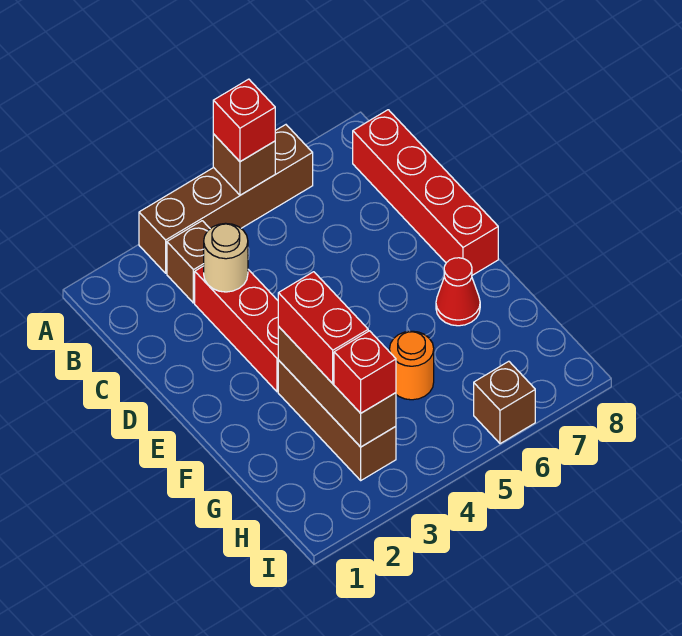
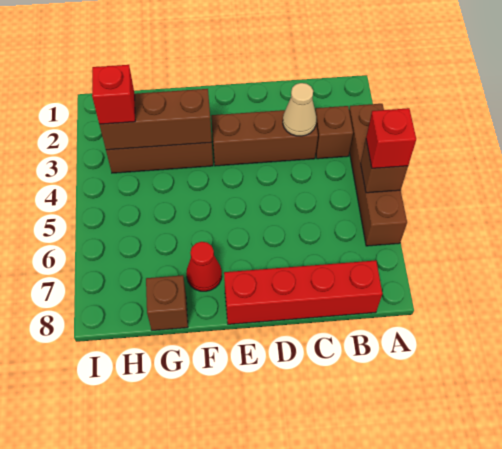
red brick C3:E3 level 1 -> brown brick C3:E3 level 1
tan round brick C3 level 2 -> tan cone C3 level 2
red brick F3:G3 level 3 -> none
orange round brick G5 level 1 -> none
brown brick I6 level 1 -> brown brick G8 level 1

